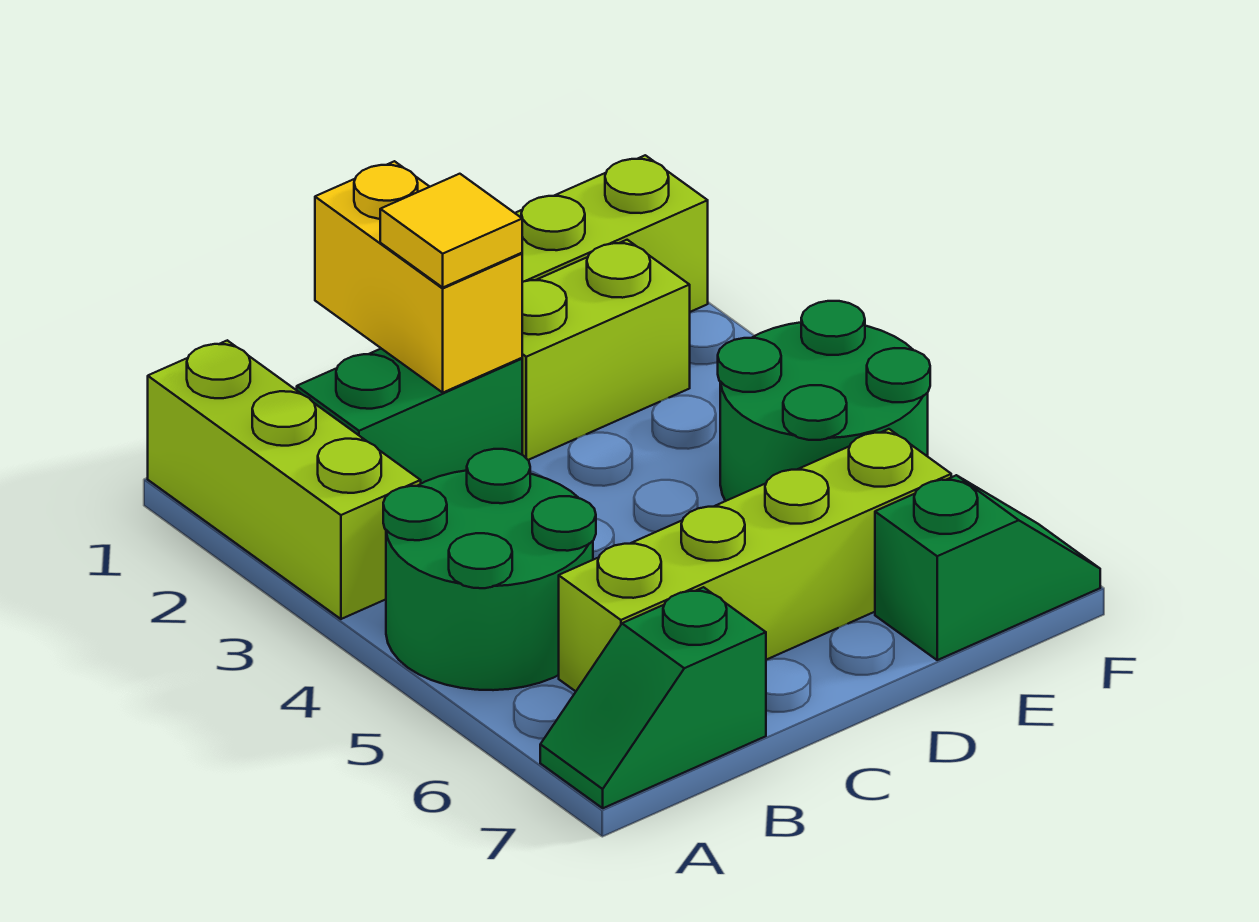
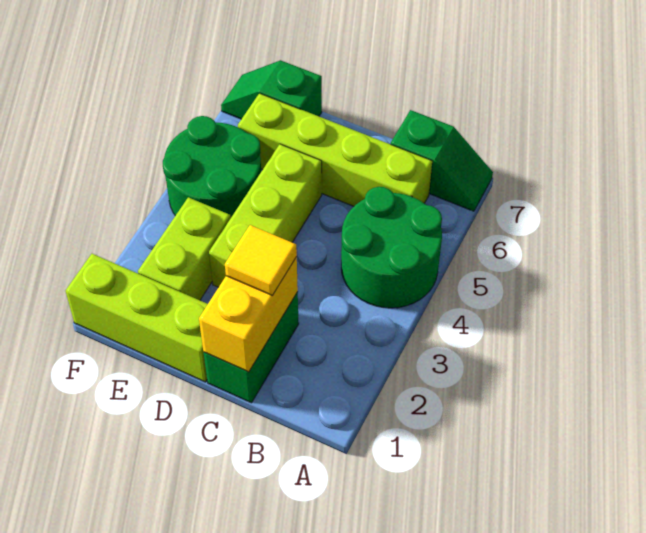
lime brick A1:A3 level 1 -> lime brick D3:D5 level 1
green brick B2:C2 level 1 -> green brick C1:C2 level 1
lime brick D2:E2 level 1 -> lime brick E2:E3 level 1

